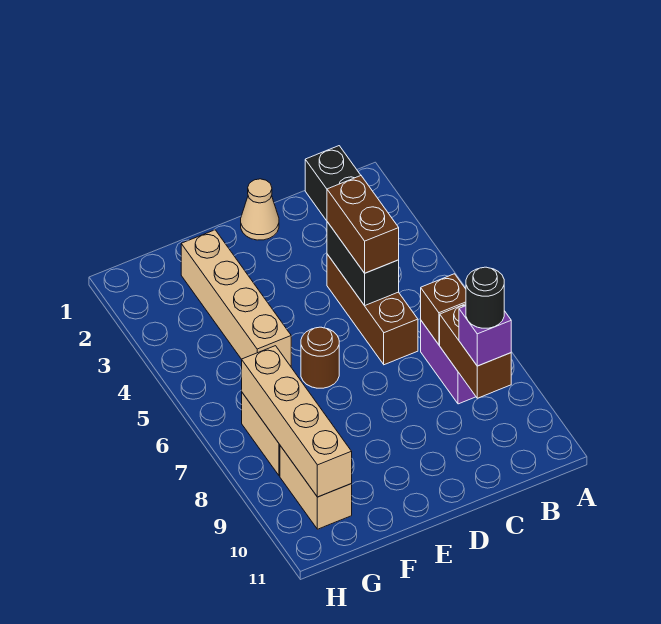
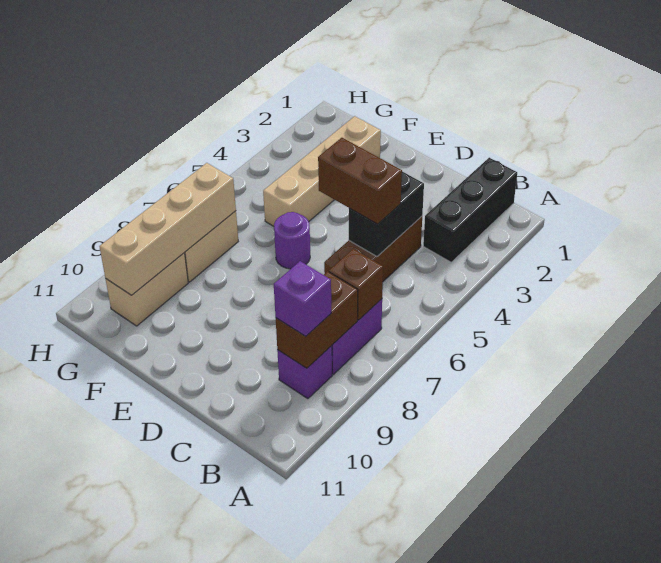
none -> purple brick B9 level 1
black round brick B9 level 4 -> none
brown brick C4:C5 level 3 -> brown brick C5:D5 level 3
tan cone D1 level 1 -> none
brown round brick E6 level 1 -> purple round brick E6 level 1

